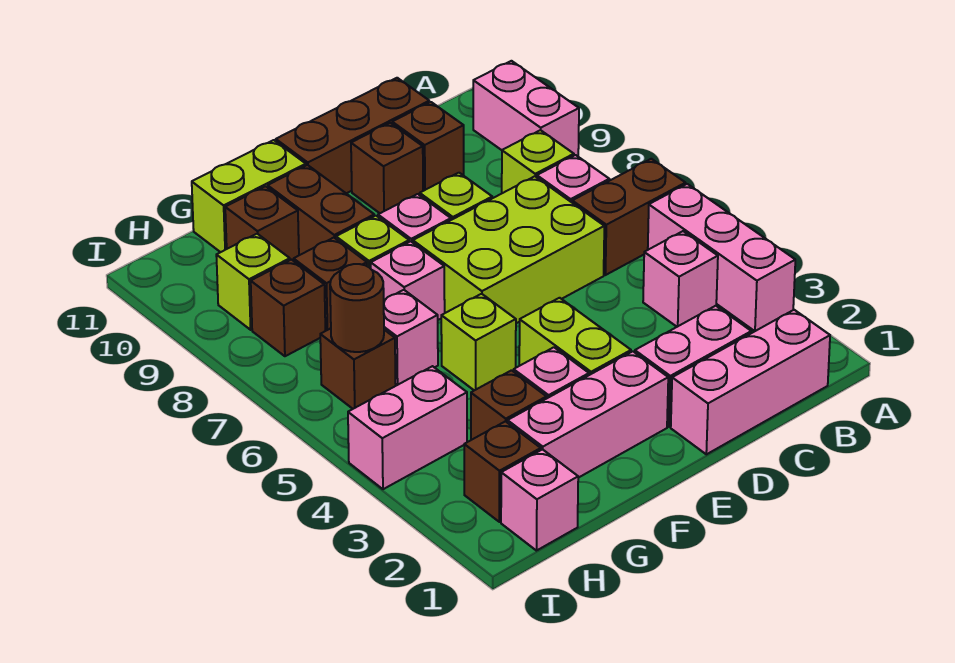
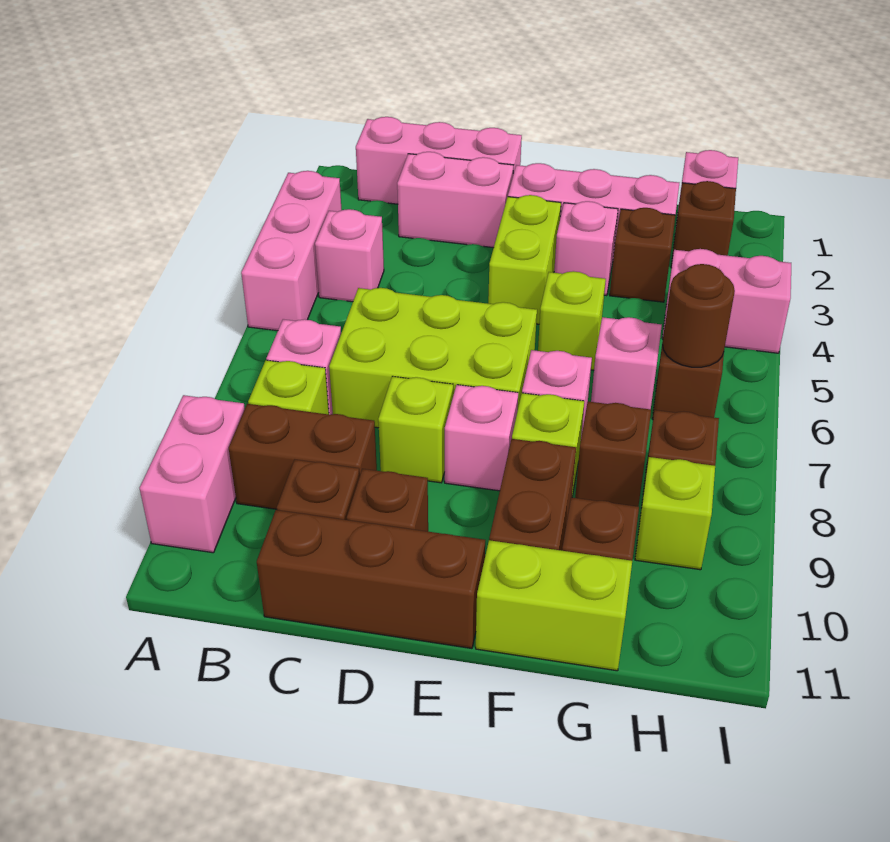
brown brick A6:B6 level 1 -> brown brick B9:C9 level 1

